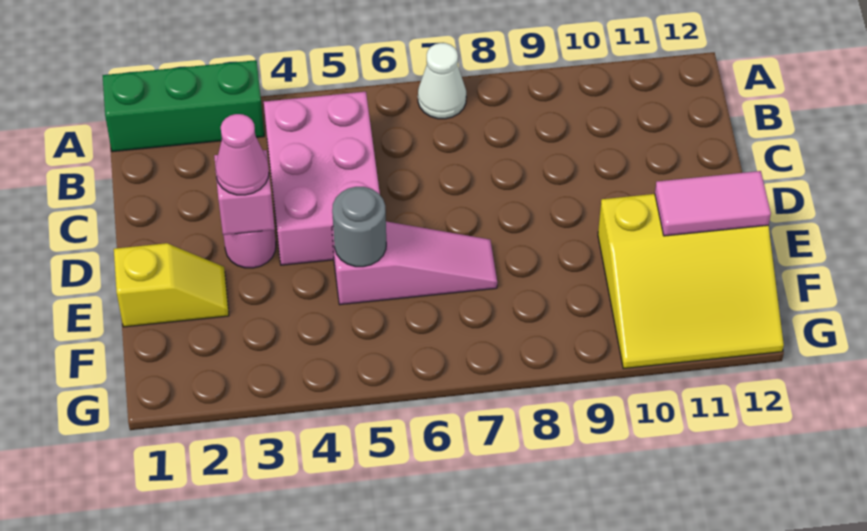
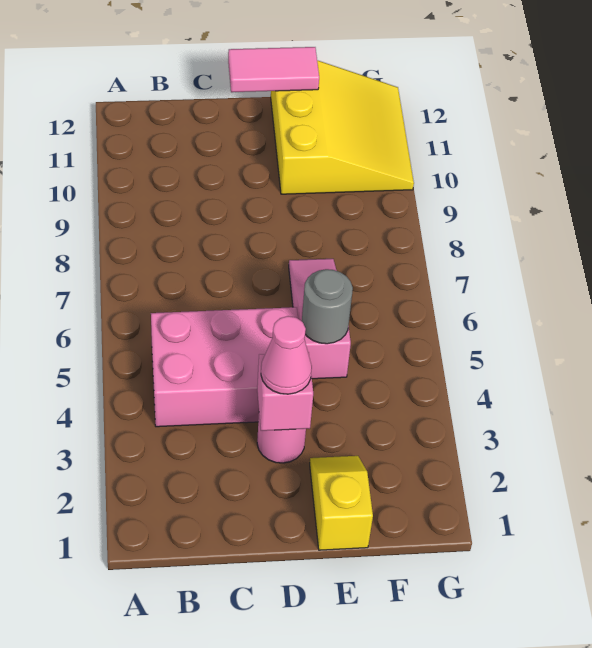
green brick A1:A3 level 1 -> none
white cone A7 level 1 -> none
pink tile E11:E12 level 2 -> pink tile D12:E12 level 2

